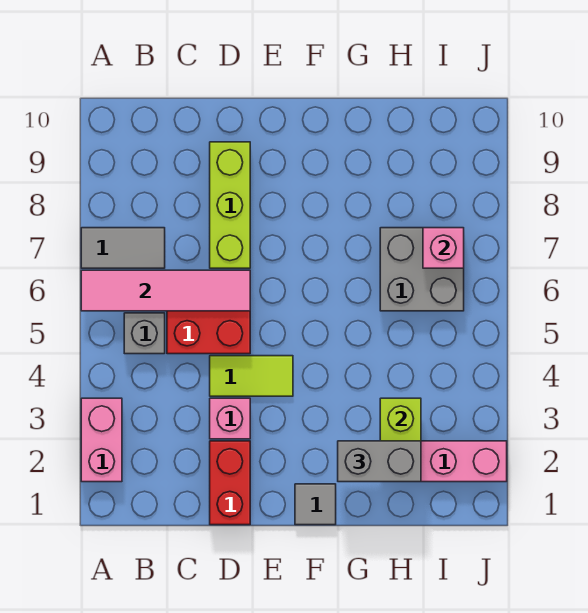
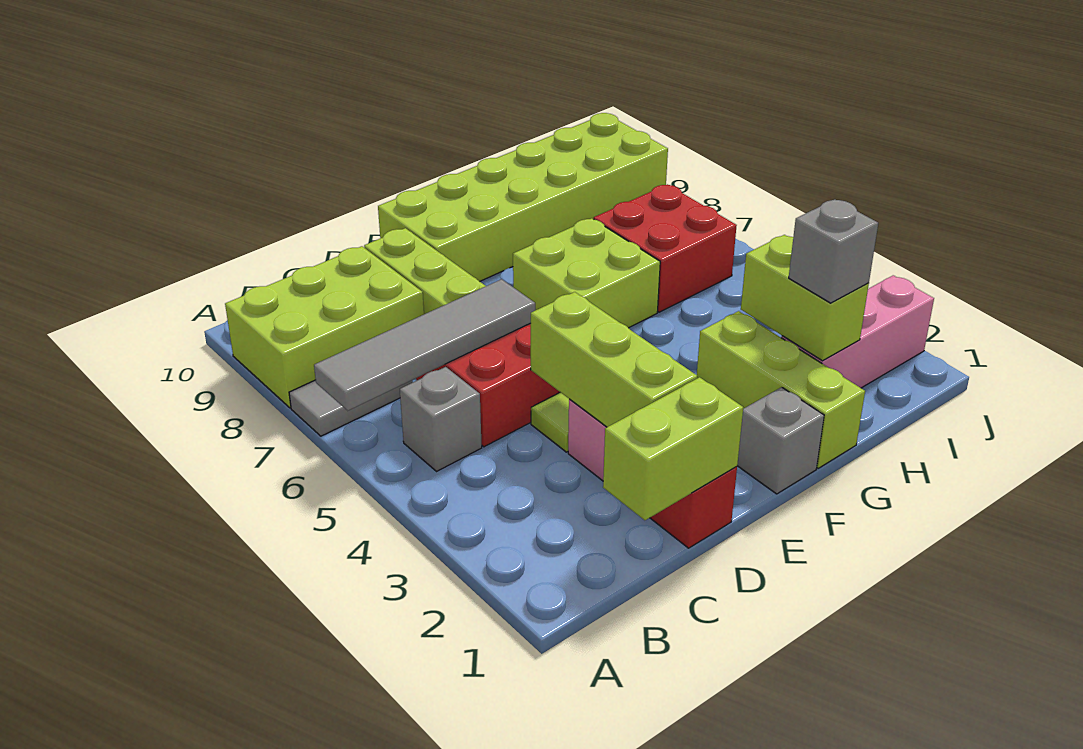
pink brick A2:A3 level 1 -> none
pink tile A6:D6 level 2 -> grey tile A6:D6 level 2
none -> lime brick A8:C9 level 1
none -> lime brick C1:D1 level 2
none -> lime brick D2:D4 level 2
none -> lime brick E9:J10 level 1
grey tile F1 level 1 -> grey brick F1 level 1
none -> lime brick F6:G7 level 1
none -> lime brick G1:G3 level 1
grey brick G2:H2 level 3 -> grey brick H2 level 3
grey brick H6:I7 level 1 -> red brick H6:I7 level 1
pink brick I7 level 2 -> none

